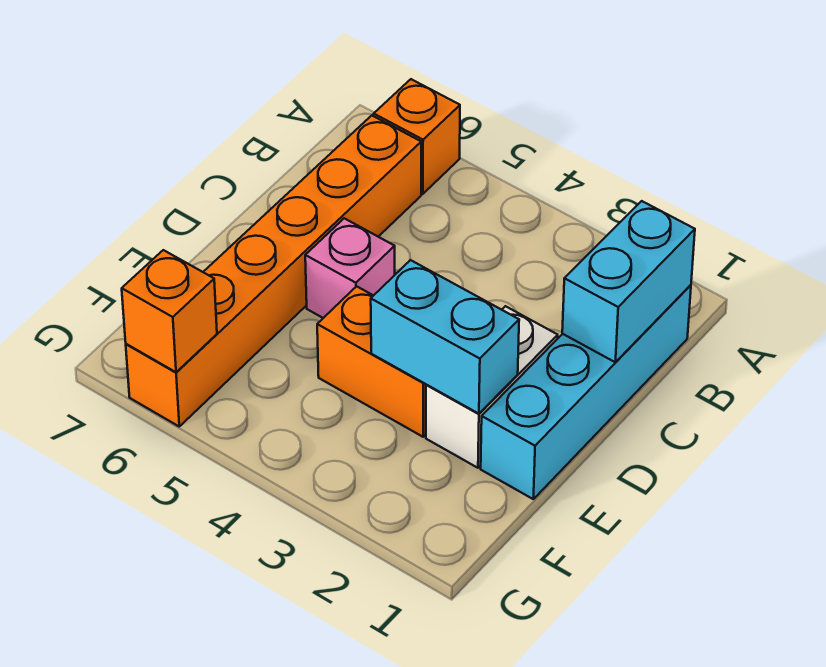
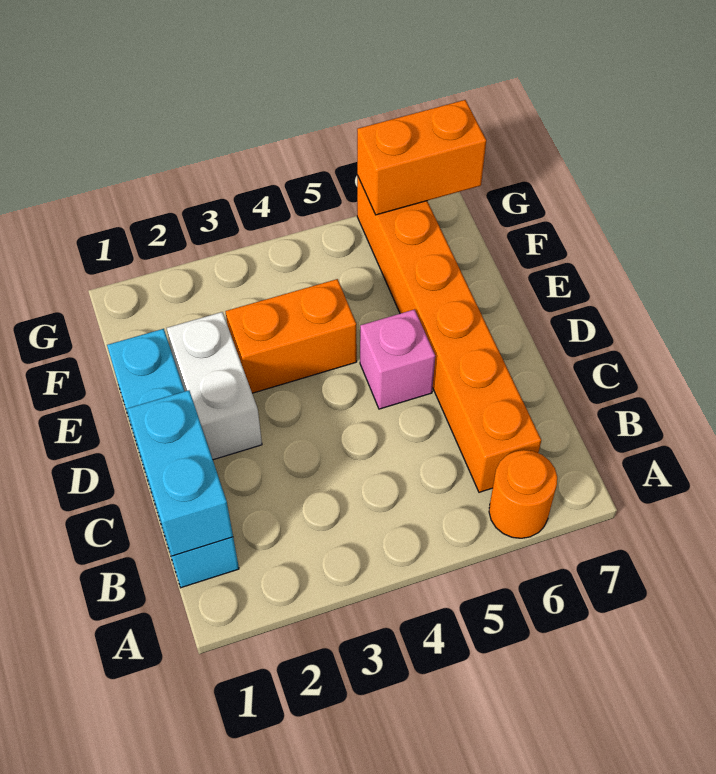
orange brick A6 level 1 -> orange round brick A6 level 1
cyan brick E2:E3 level 2 -> none
orange brick G6 level 2 -> orange brick G6:G7 level 2

